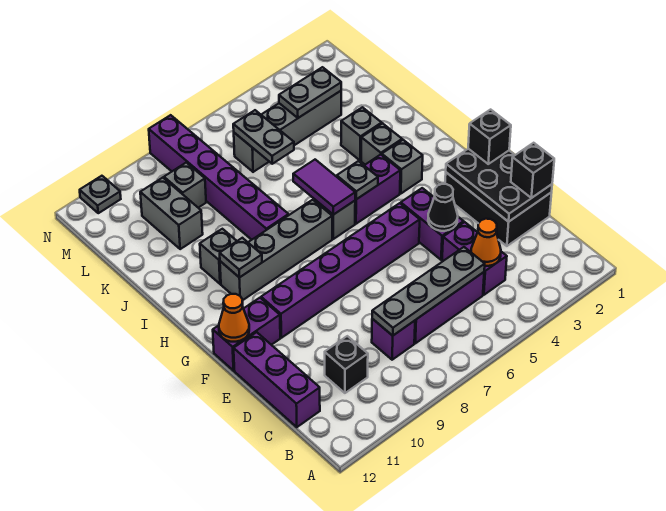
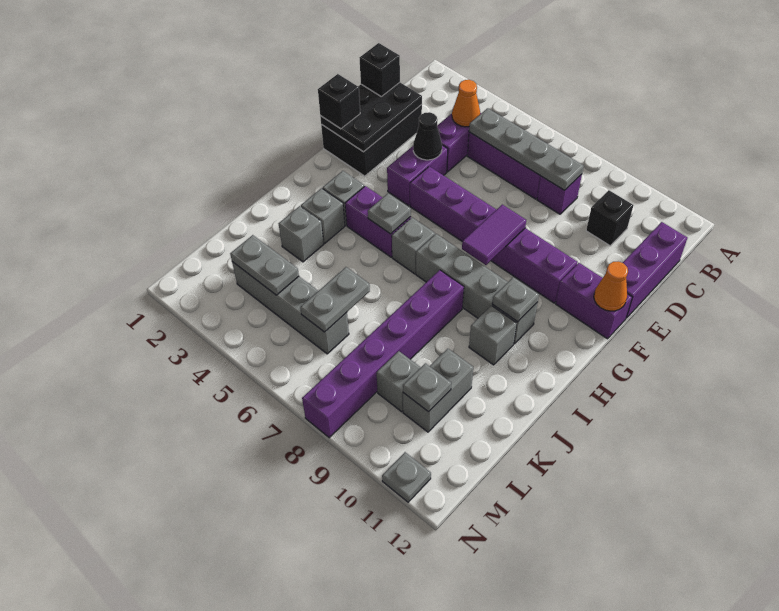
purple tile H6:I6 level 2 -> purple tile F8:G8 level 2
none -> grey plate L10 level 2

